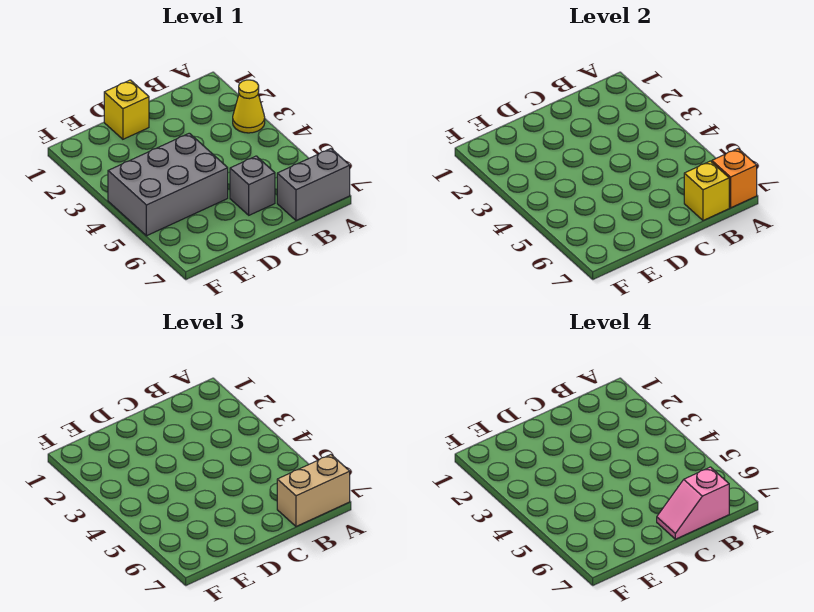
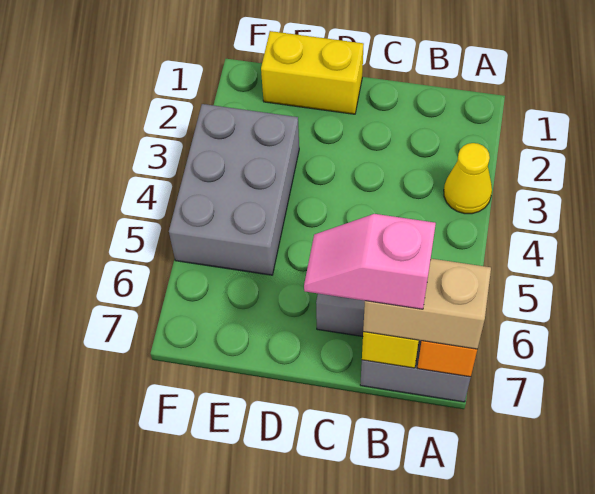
yellow brick D1 level 1 -> yellow brick D1:E1 level 1
grey brick D4:F5 level 1 -> grey brick E3:F5 level 1

